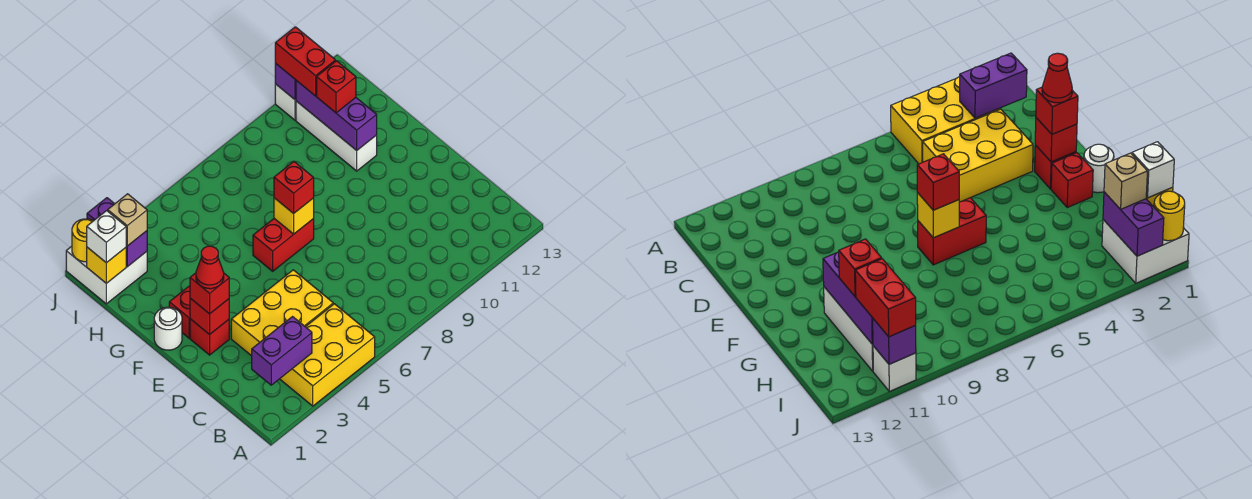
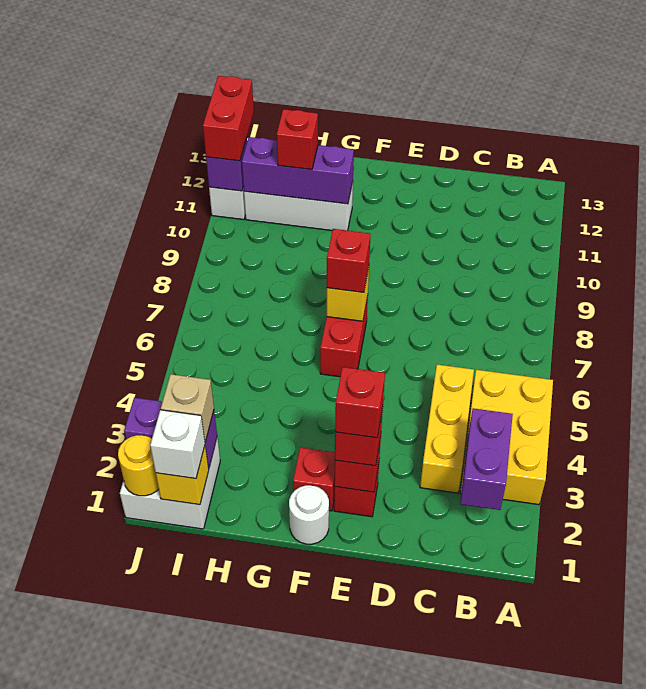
yellow brick C3:D5 level 1 -> yellow brick C3:C5 level 1
red cone E2 level 4 -> red brick E2 level 4
red brick I11:J11 level 3 -> red brick J11:J12 level 3

